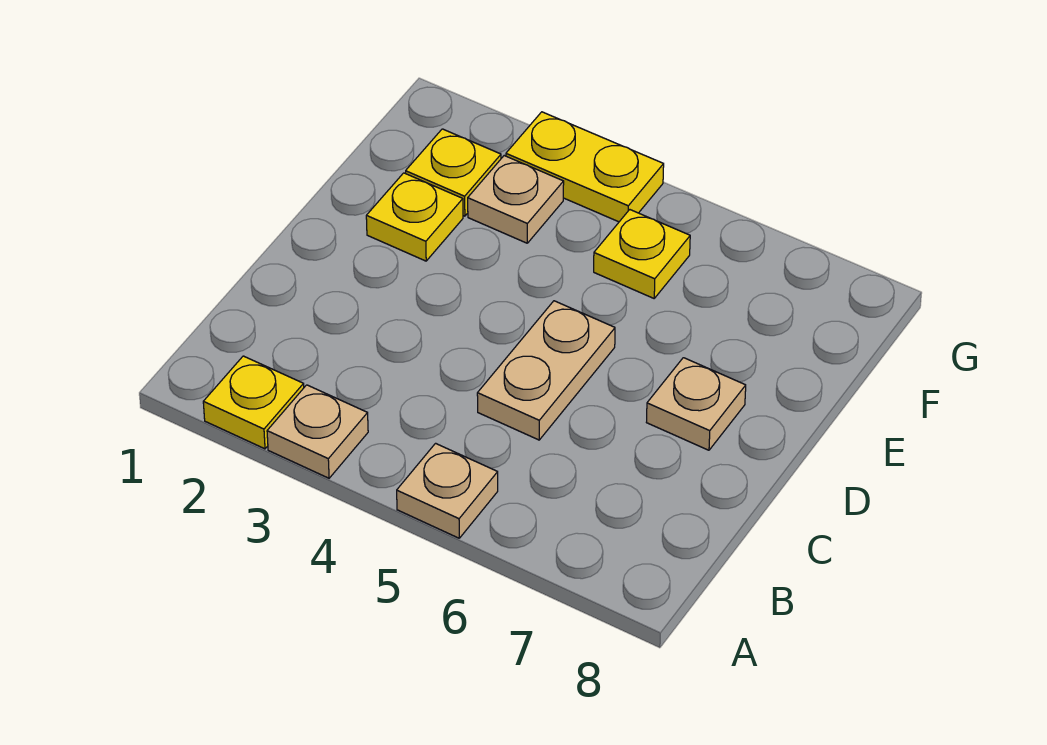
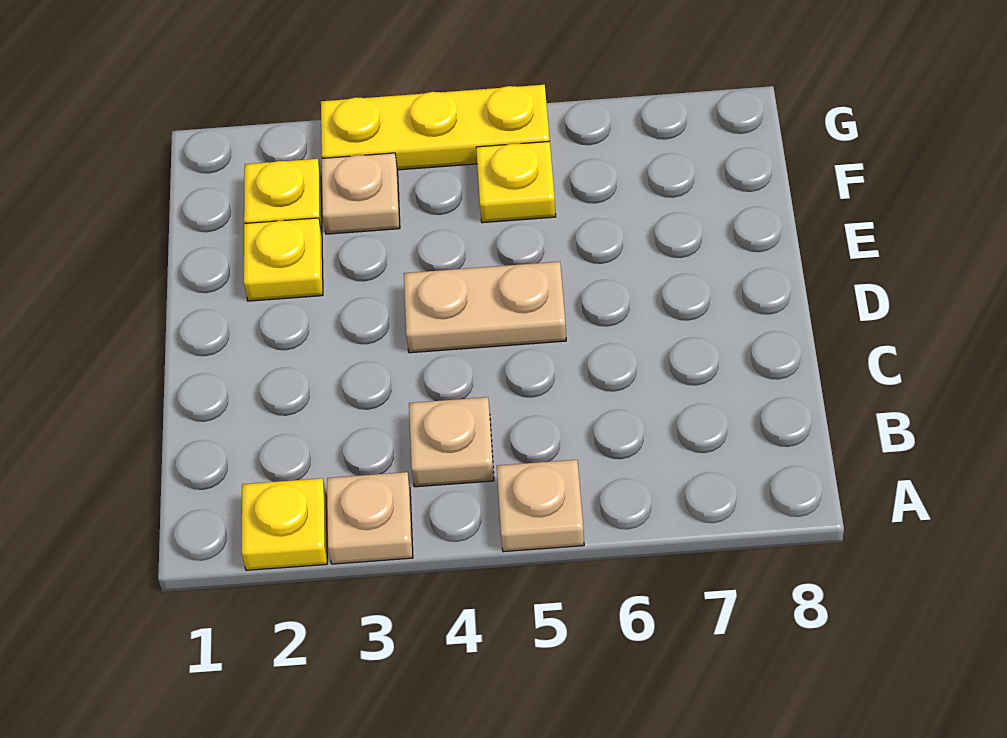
tan plate C5:D5 level 1 -> tan plate D4:D5 level 1
tan plate D7 level 1 -> tan plate B4 level 1
yellow plate G3:G4 level 1 -> yellow plate G3:G5 level 1

